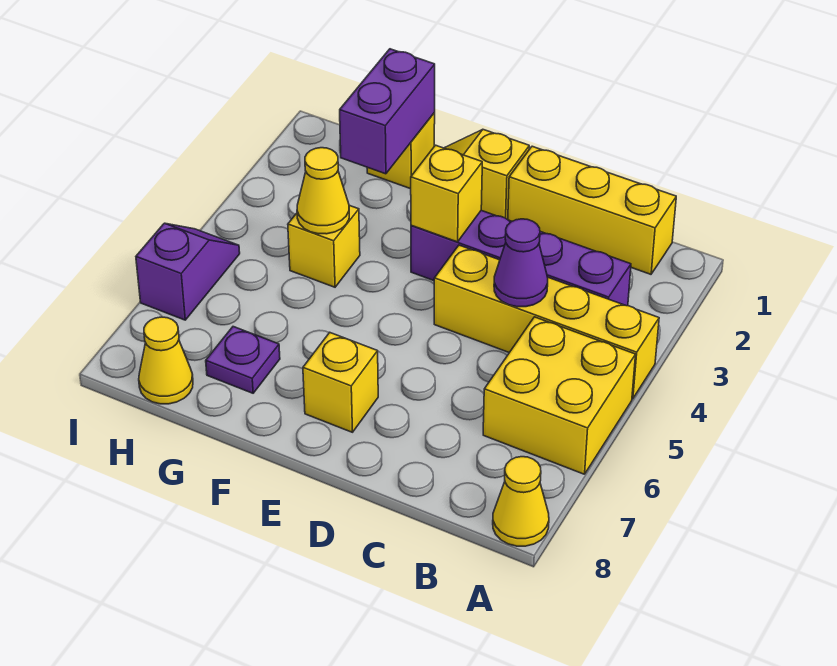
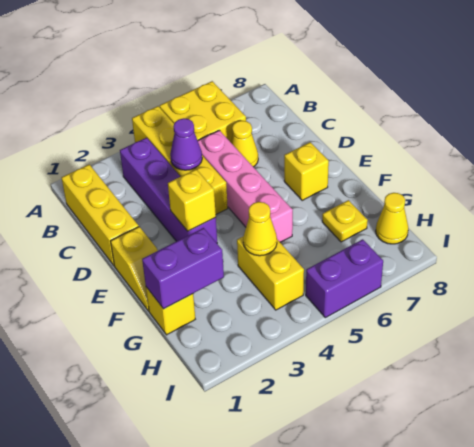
yellow cone A8 level 1 -> yellow cone C6 level 1
none -> pink brick C5:F5 level 1
yellow brick G4 level 1 -> yellow brick G4:H4 level 1
purple plate G7 level 1 -> yellow plate G7 level 1
purple slope I5:I6 level 1 top 6 -> purple brick I5:I6 level 1

